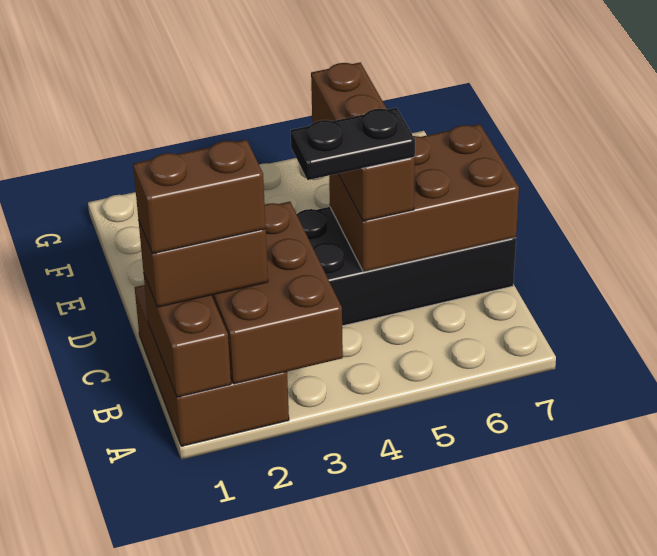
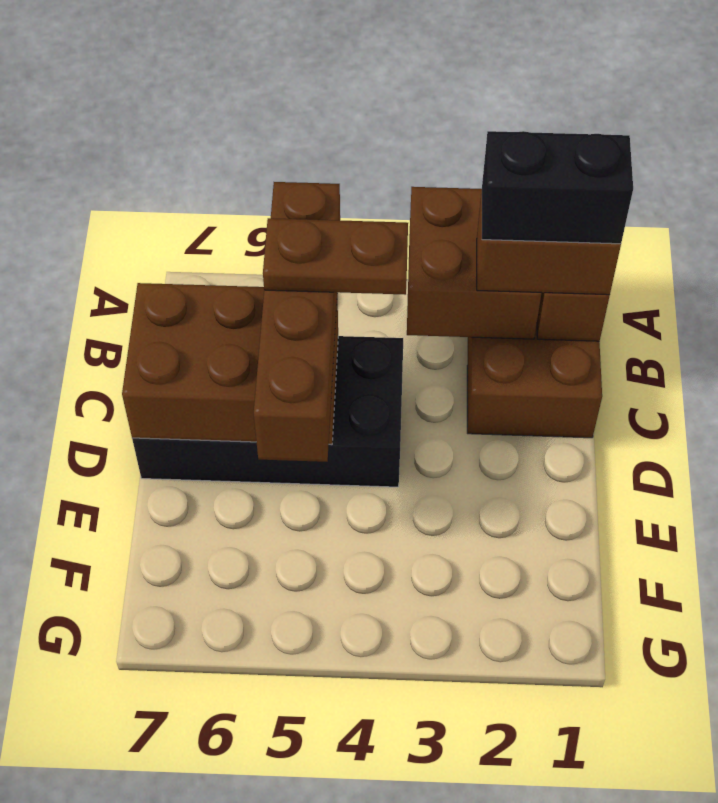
brown brick A2:C3 level 2 -> brown brick A2:B3 level 2
brown brick B1:B2 level 4 -> black brick B1:B2 level 4
black plate C4:C5 level 4 -> brown plate C4:C5 level 4
brown brick C5:E5 level 3 -> brown brick B5:E5 level 3

